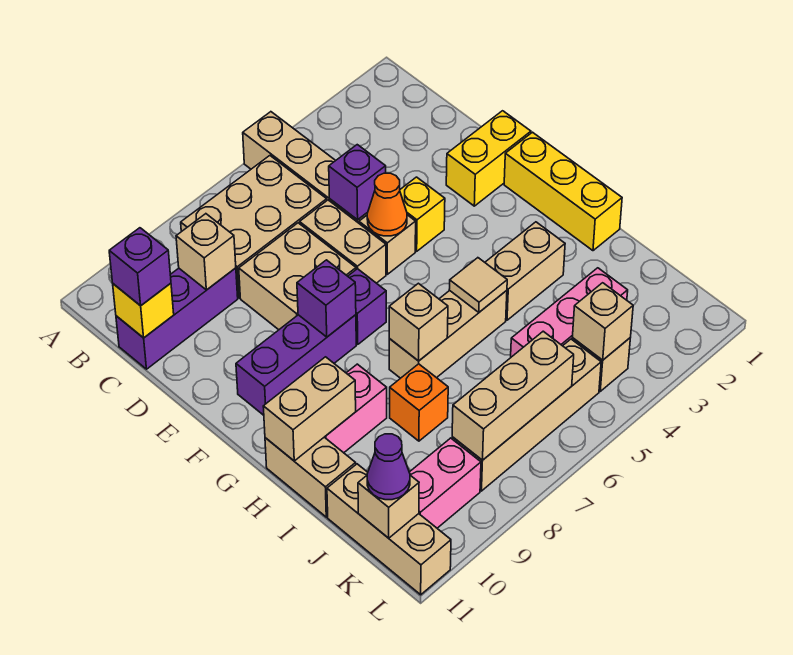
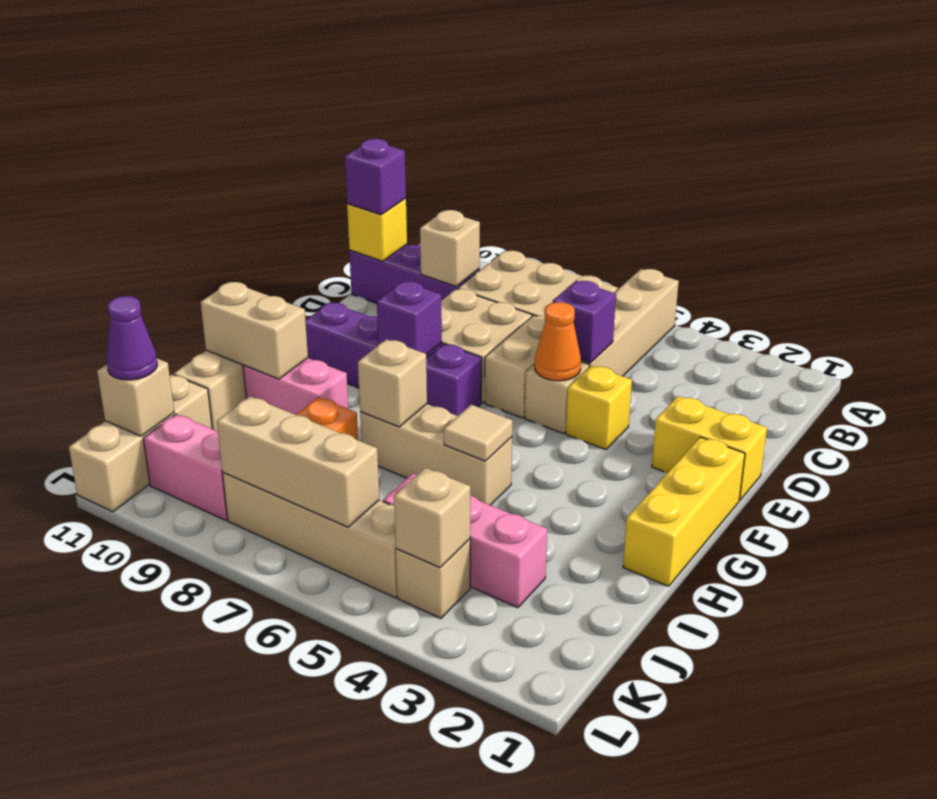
tan brick H3:H4 level 1 -> none

